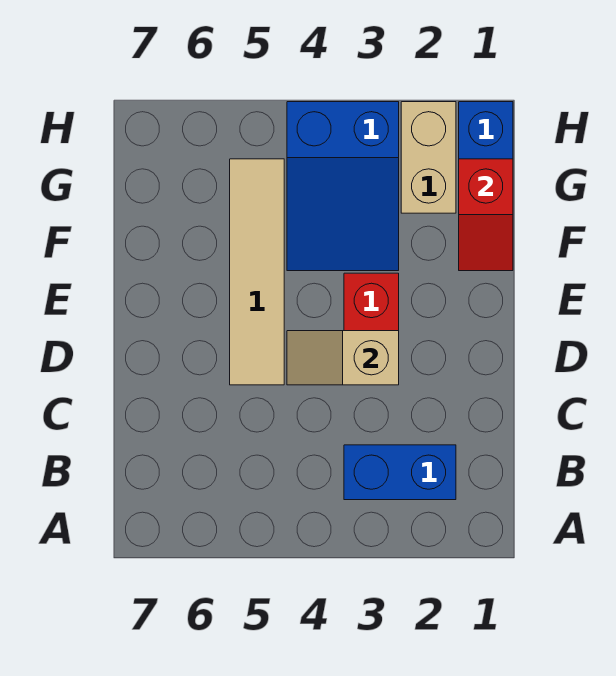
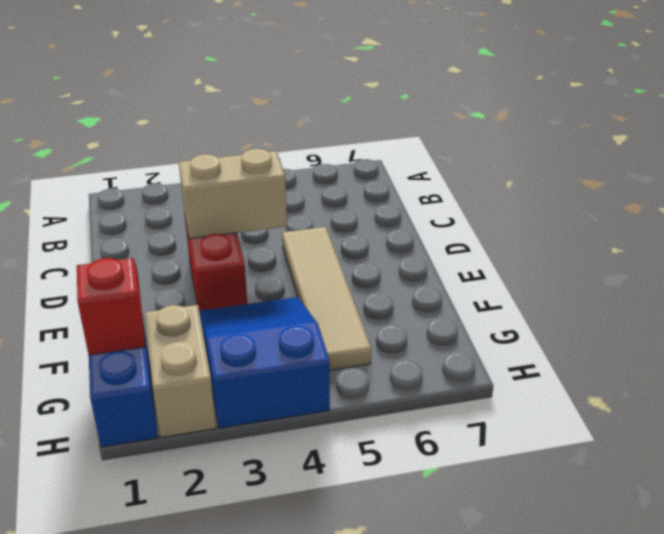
blue brick B2:B3 level 1 -> none
tan slope D3:D4 level 2 top 3 -> tan brick D3:D4 level 2

